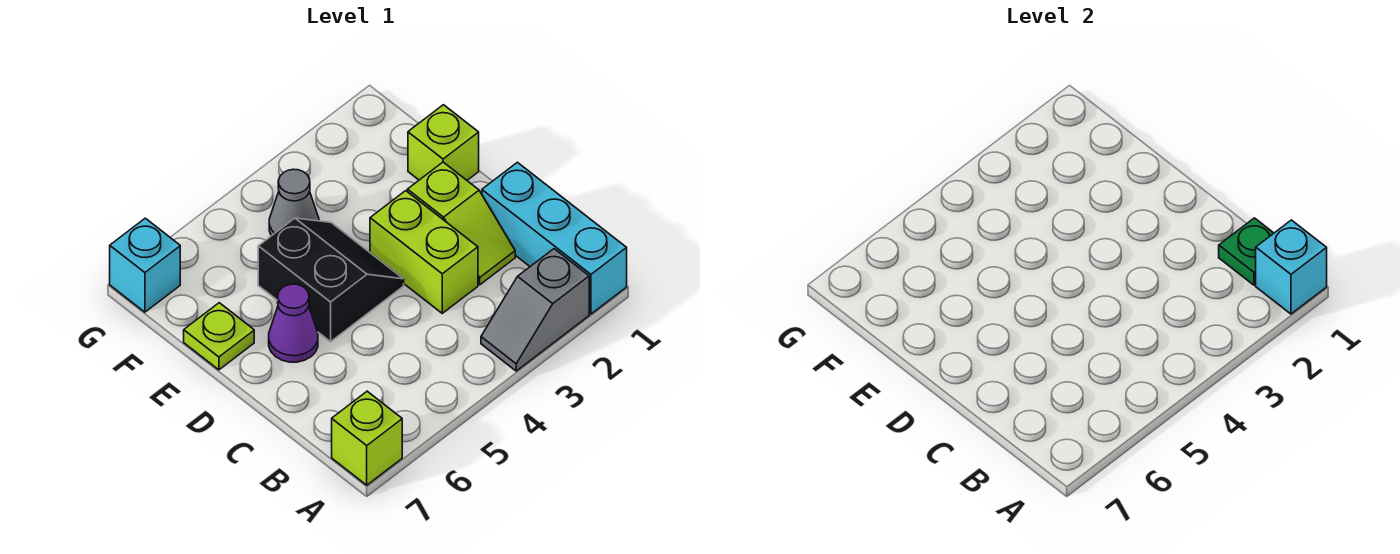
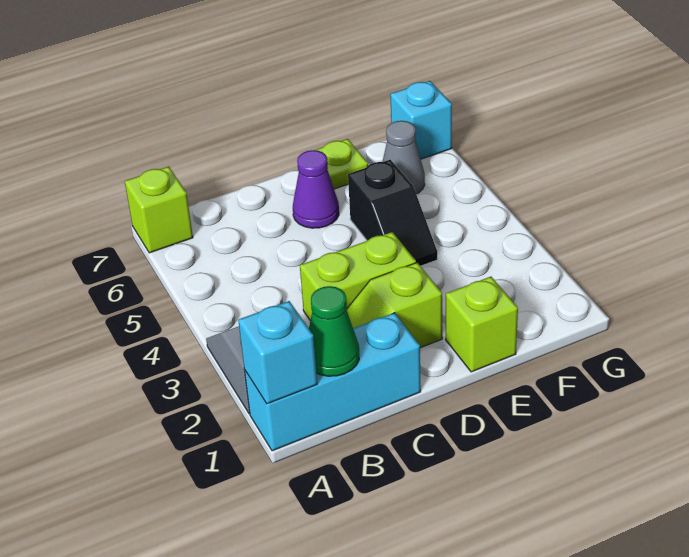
green plate B1 level 2 -> green cone B1 level 2
black slope D4:E5 level 1 top 5 -> black slope E4:E5 level 1 top 5
grey cone F4 level 1 -> grey cone F6 level 1

